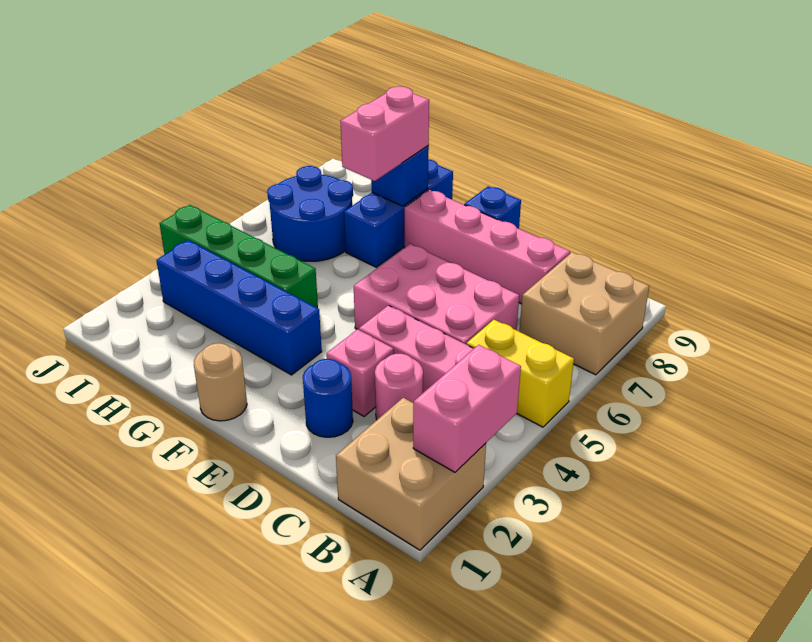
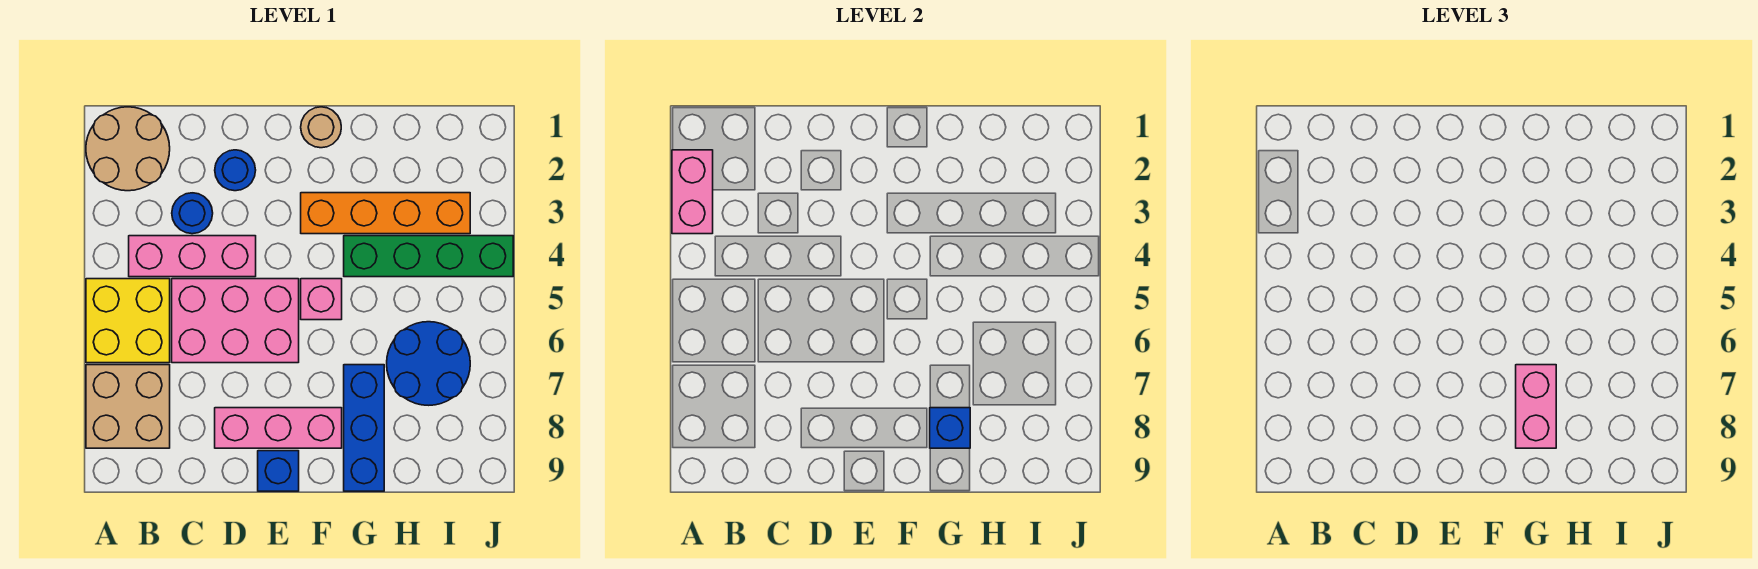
tan brick A1:B2 level 1 -> tan round brick A1:B2 level 1
yellow brick A5:B5 level 1 -> yellow brick A5:B6 level 1
pink round brick C3 level 1 -> blue round brick C3 level 1
pink brick C8:F8 level 1 -> pink brick D8:F8 level 1
pink brick D3 level 1 -> pink brick F5 level 1
blue brick F3:I3 level 1 -> orange brick F3:I3 level 1

